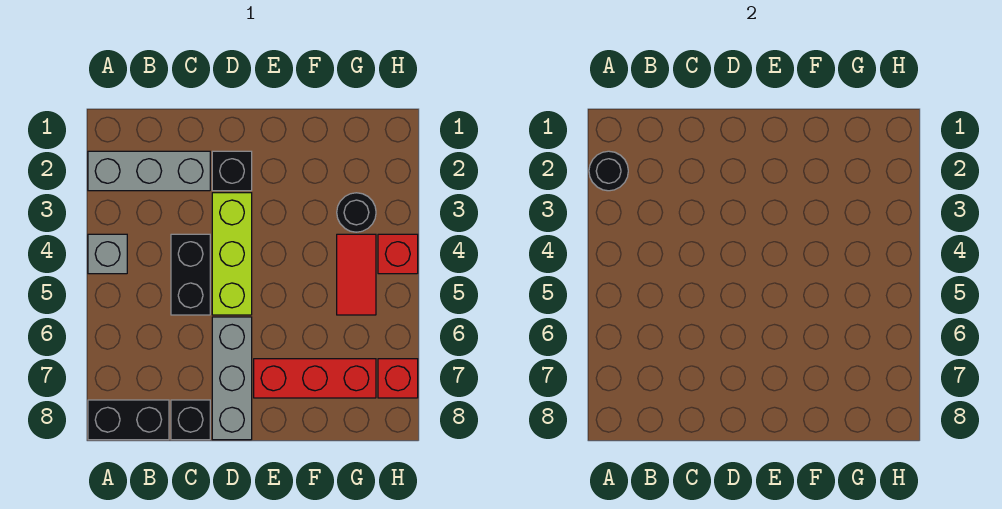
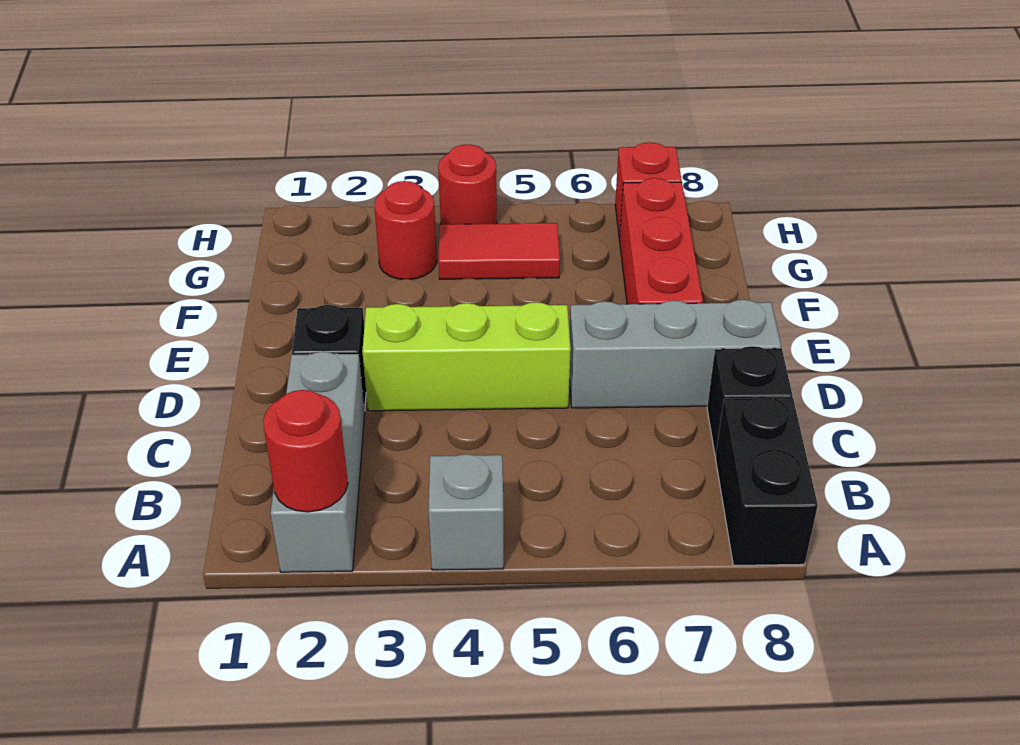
black round brick A2 level 2 -> red round brick A2 level 2
black brick C4:C5 level 1 -> none
black round brick G3 level 1 -> red round brick G3 level 1
red brick H4 level 1 -> red round brick H4 level 1

